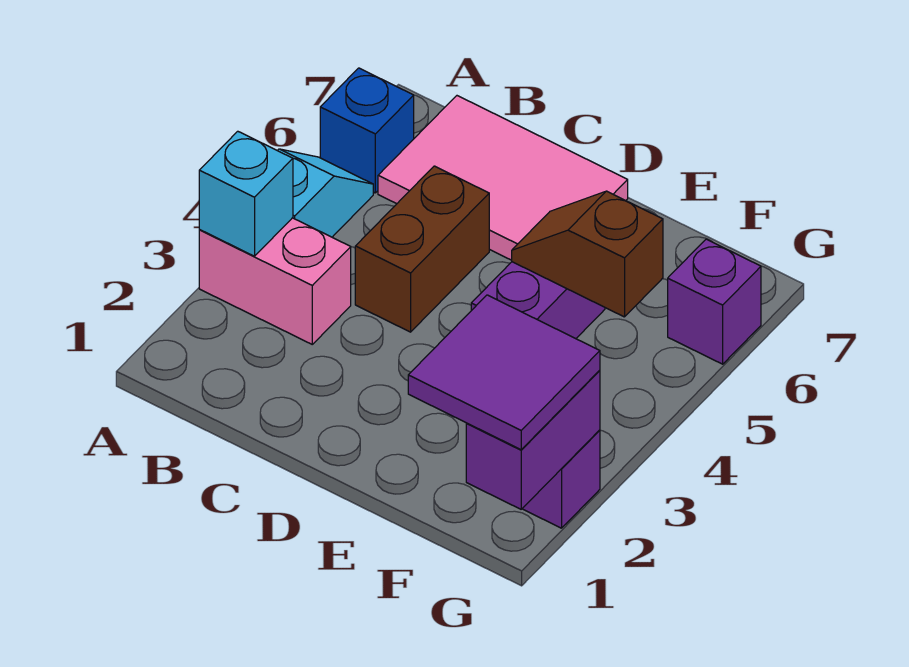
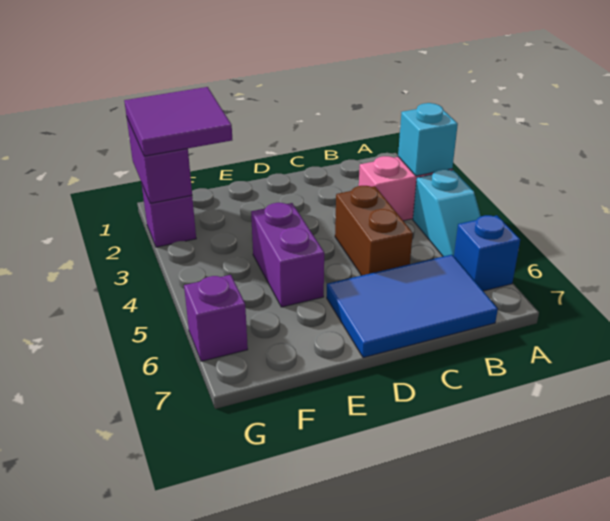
pink tile B6:D7 level 1 -> blue tile B6:D7 level 1
brown slope E5:F5 level 2 top F -> none

